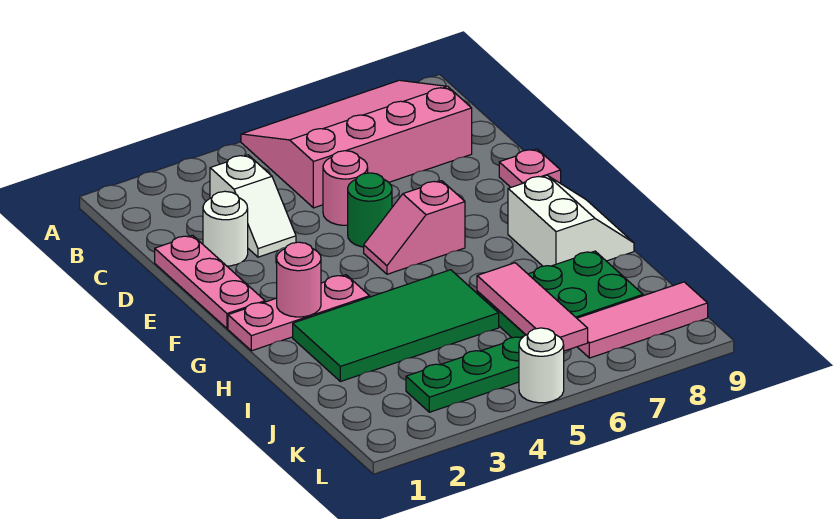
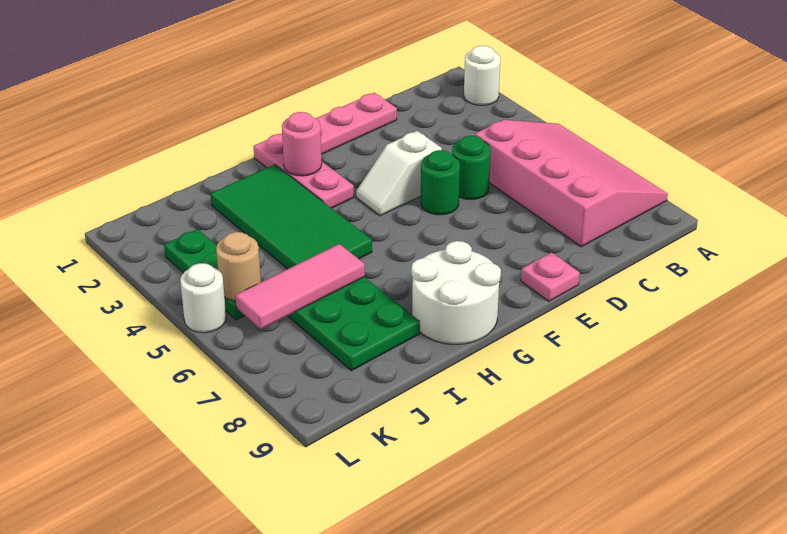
white slope C3:D3 level 1 top C -> white slope E4:F4 level 1 top E
white round brick D2 level 1 -> white round brick A2 level 1
pink round brick D5 level 1 -> green round brick D5 level 1
pink slope F5:F6 level 1 top 6 -> none
white slope G8:H9 level 1 top 8 -> white round brick G8:H9 level 1
none -> tan round brick K5 level 2
pink tile K7:K9 level 1 -> none

